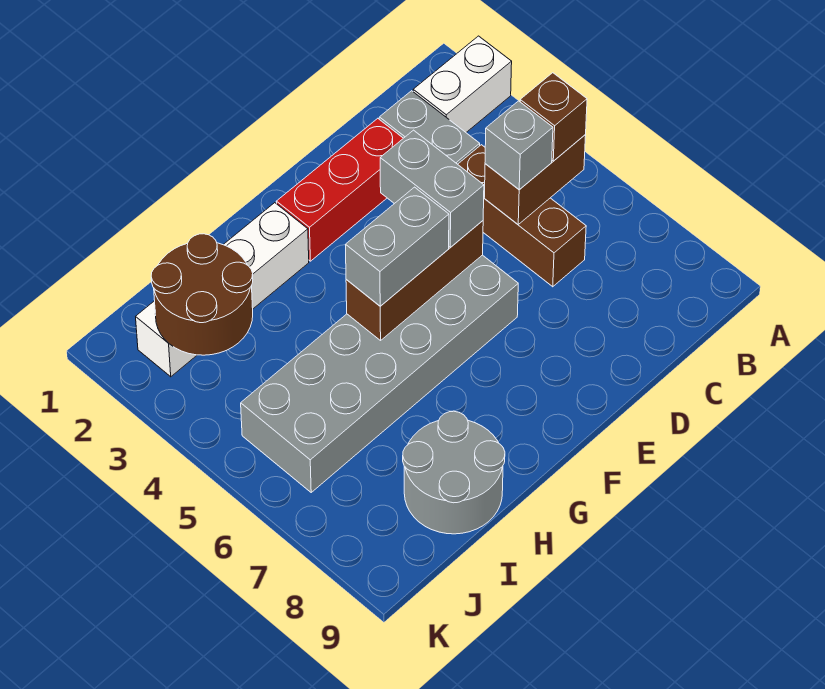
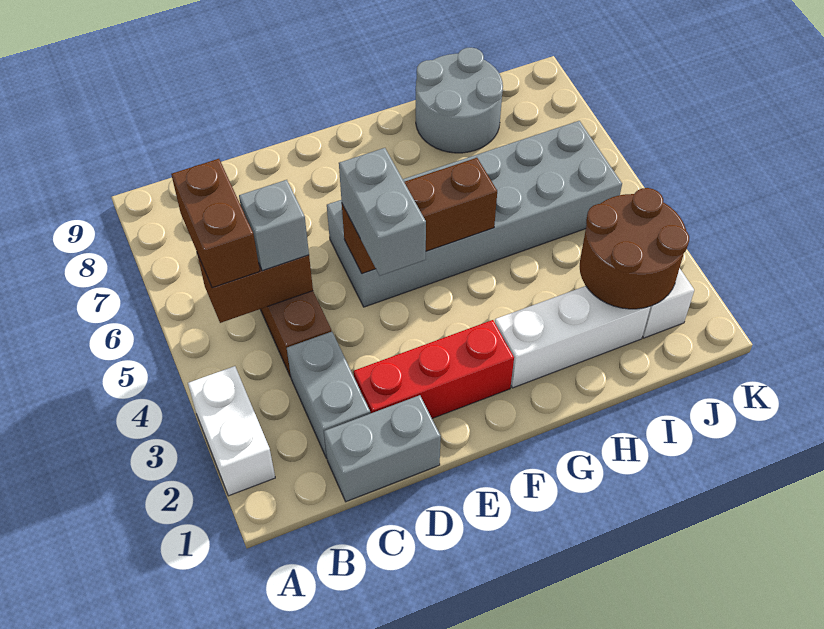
white brick A2:B2 level 1 -> white brick A2:A3 level 1
brown brick B5 level 3 -> brown brick B5:B6 level 3
grey brick F5:G5 level 3 -> grey brick C1:D1 level 1

